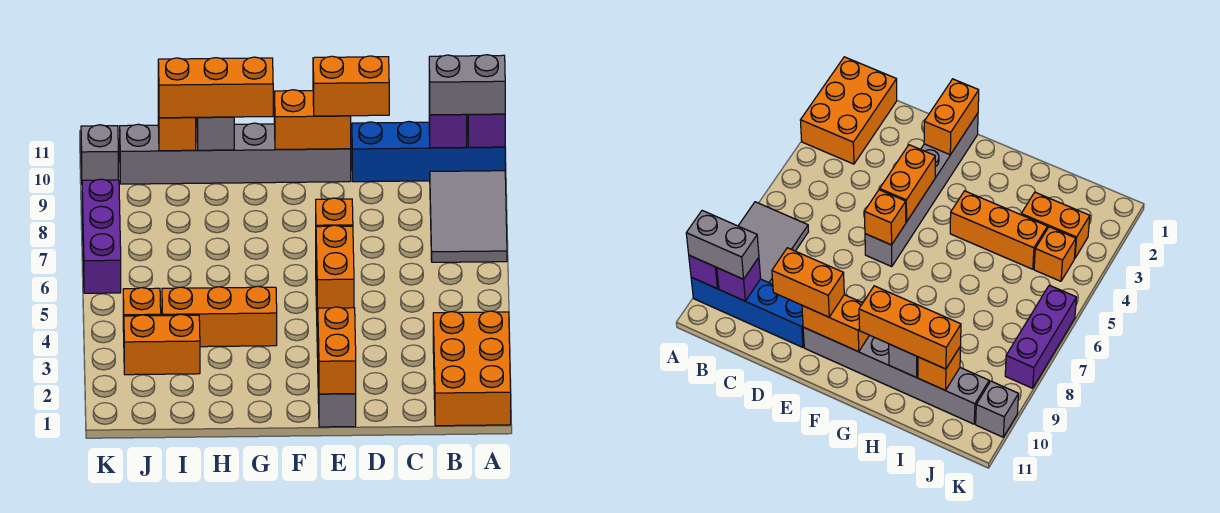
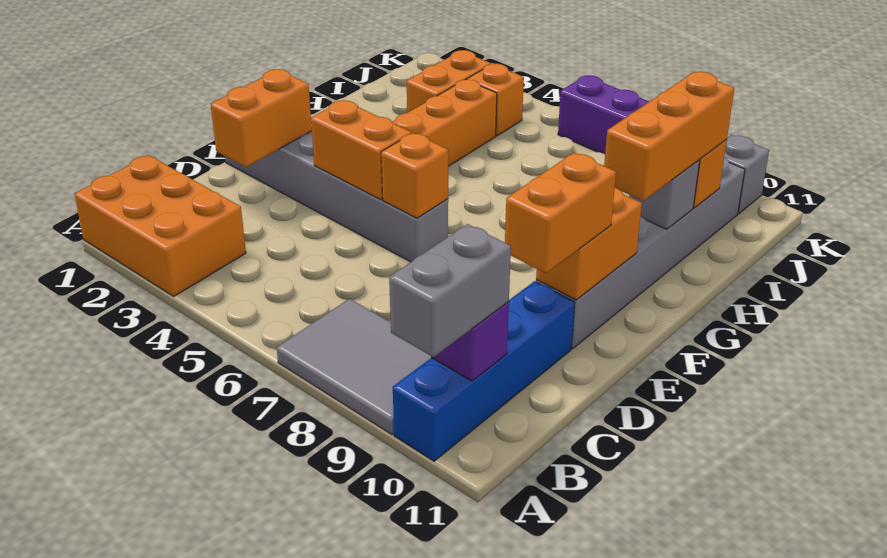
purple brick A10 level 2 -> none
orange brick E1:E2 level 2 -> orange brick D2:E2 level 2

